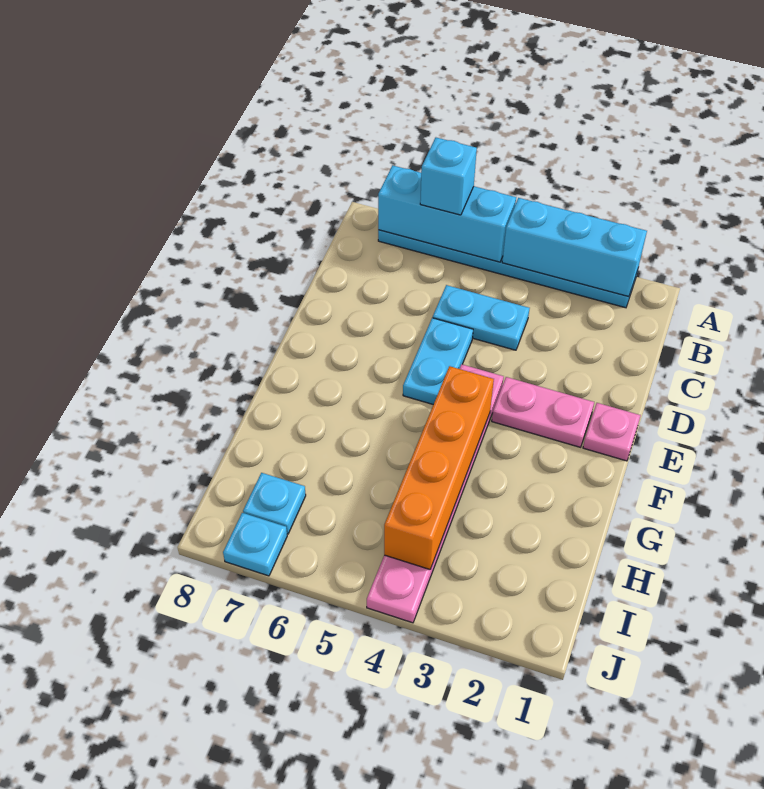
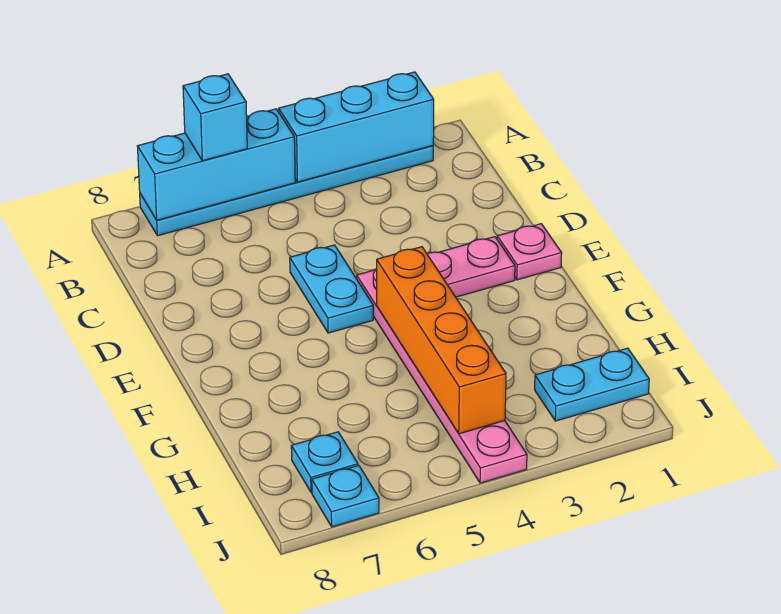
cyan plate C4:C5 level 1 -> cyan plate I1:I2 level 1

